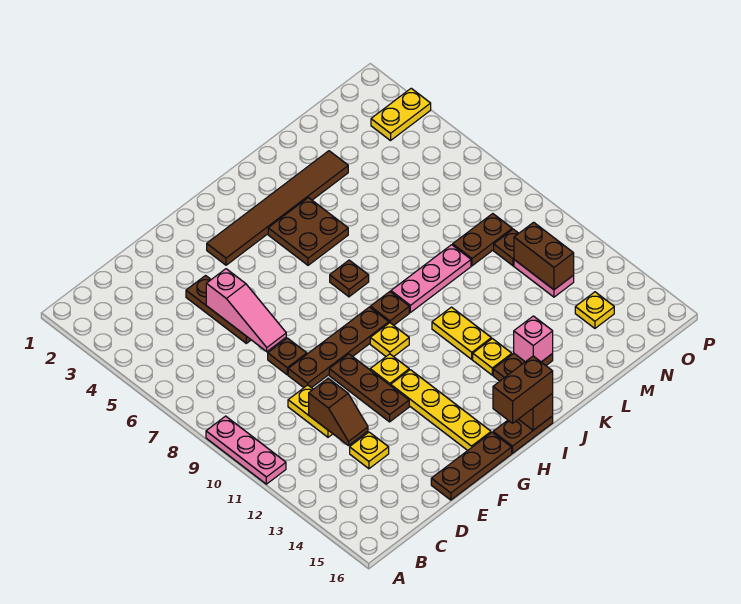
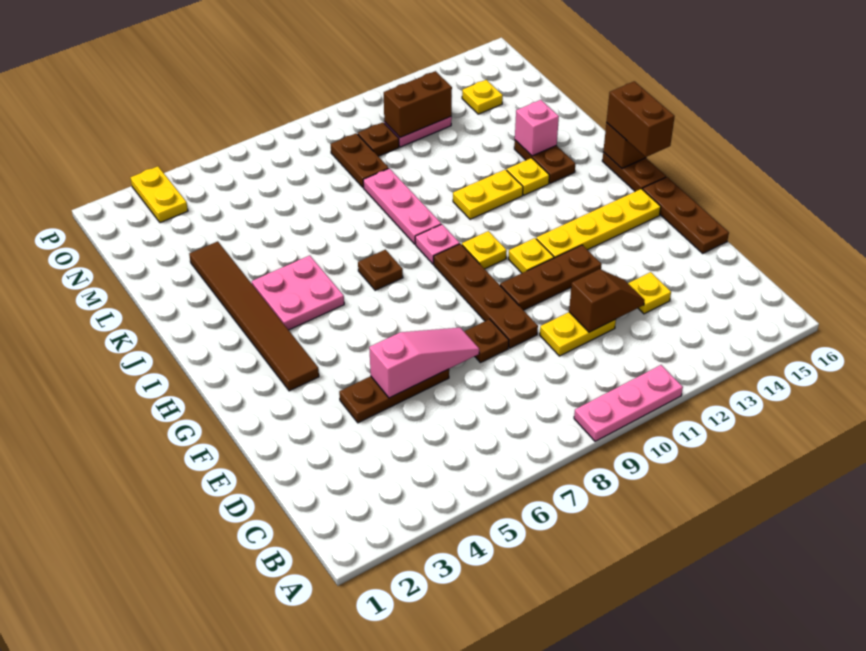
brown plate I4:J5 level 1 -> pink plate I4:J5 level 1
brown plate I9 level 1 -> pink plate I9 level 1

